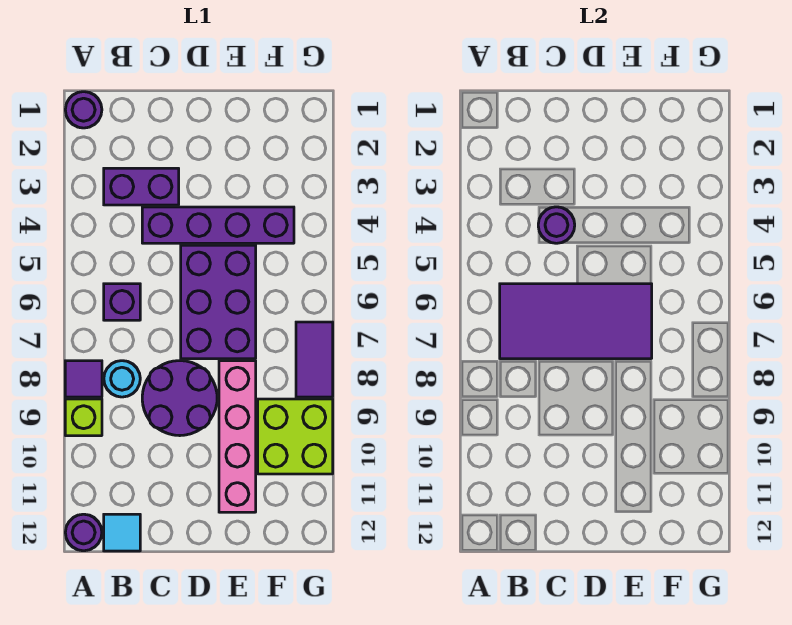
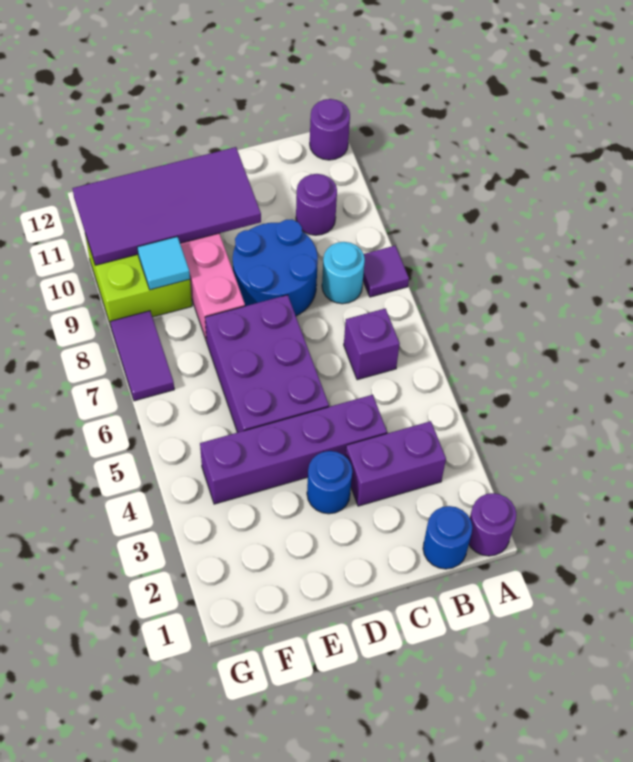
lime brick A9 level 1 -> none
none -> blue round brick B1 level 1
purple tile B6:E7 level 2 -> purple tile D10:G11 level 2
cyan tile B12 level 1 -> cyan tile F9 level 2
purple round brick C4 level 2 -> purple round brick B10 level 1
purple round brick C8:D9 level 1 -> blue round brick C8:D9 level 1
none -> blue round brick D3 level 1

